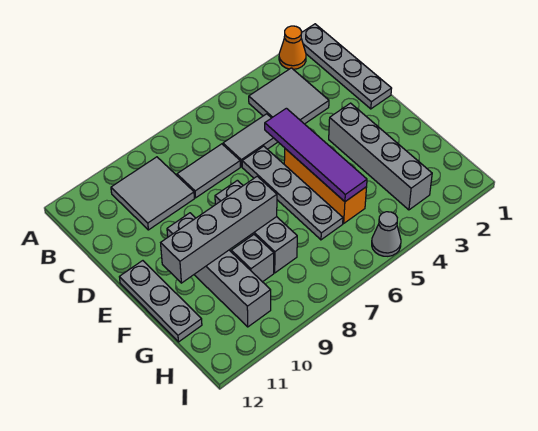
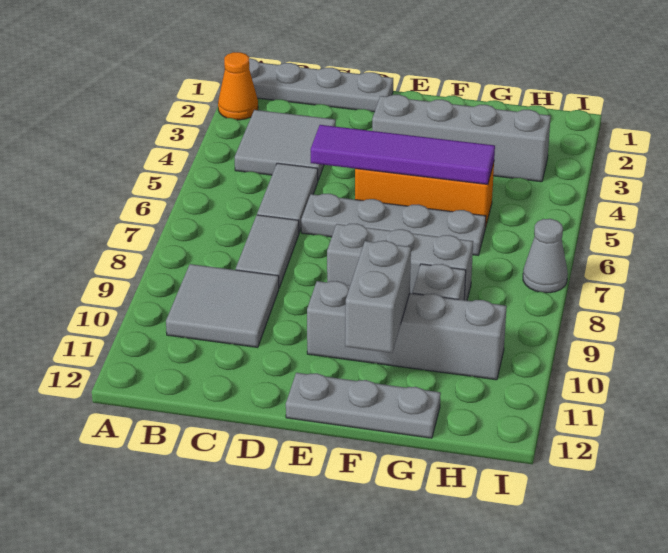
grey brick F8:F11 level 2 -> grey brick F10:F11 level 2
grey cone I5 level 1 -> grey cone I7 level 1

